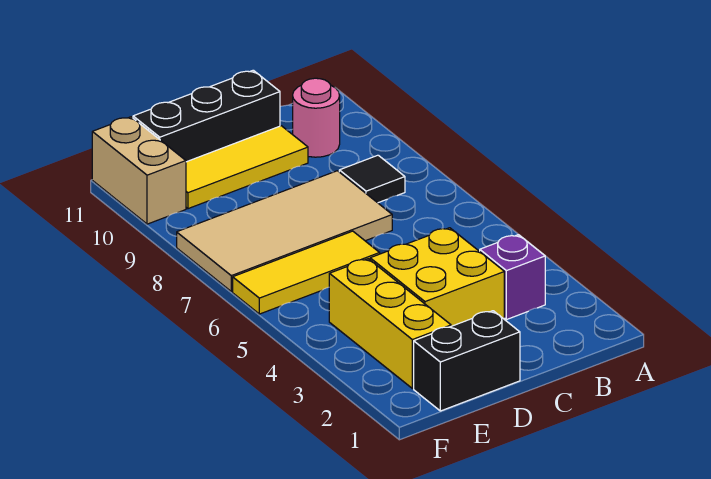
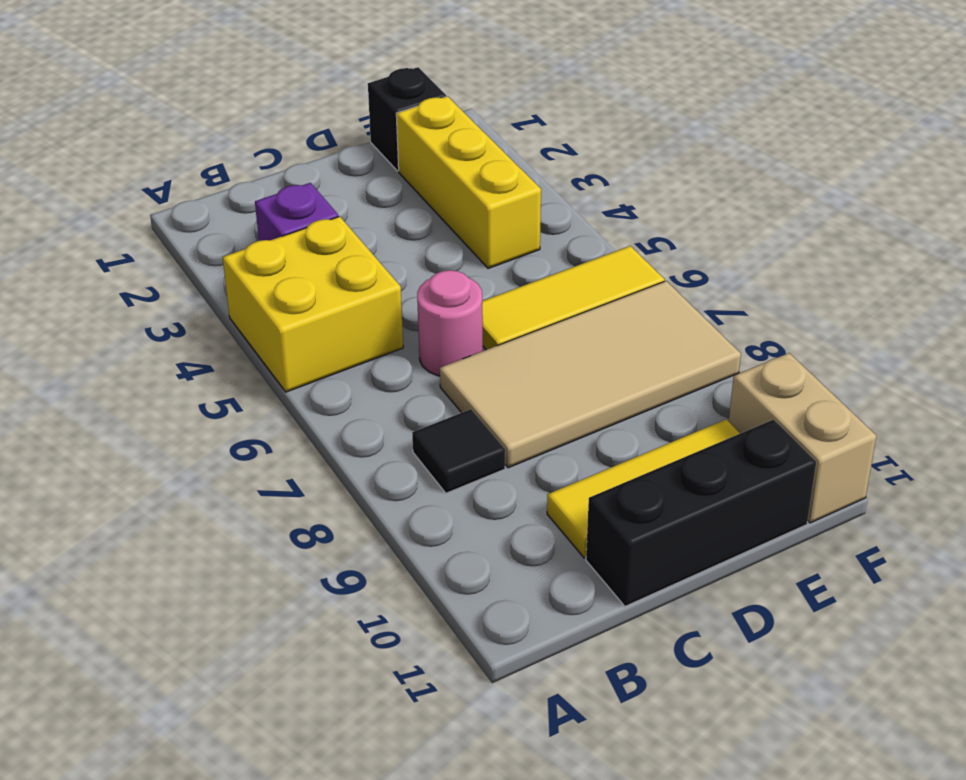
pink round brick B10 level 1 -> pink round brick C6 level 1
yellow brick C3:D4 level 1 -> yellow brick A4:B5 level 1
black brick D1:E1 level 1 -> black brick E1 level 1

